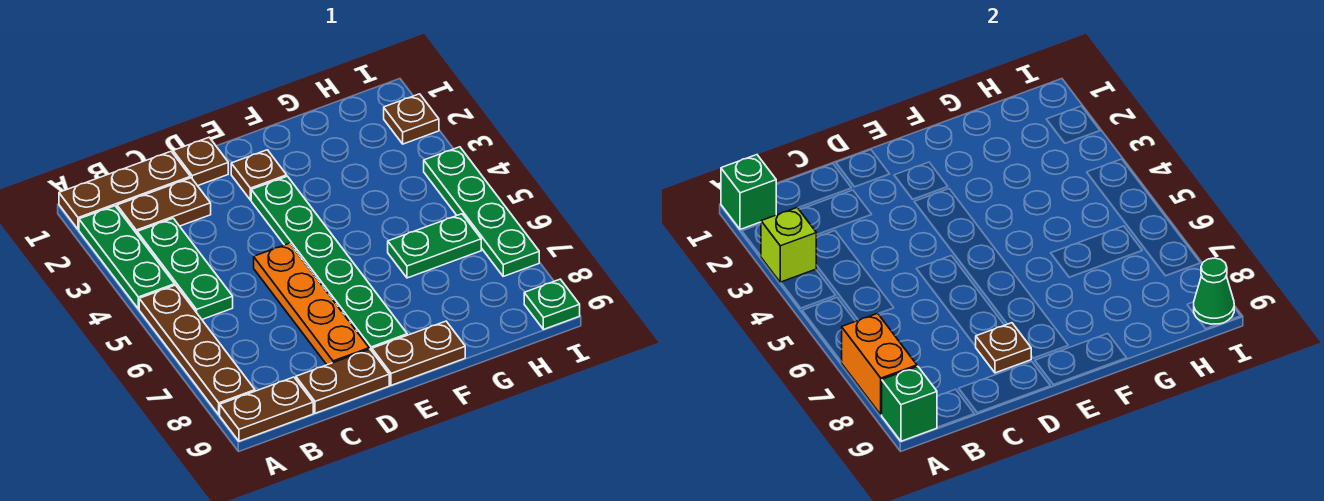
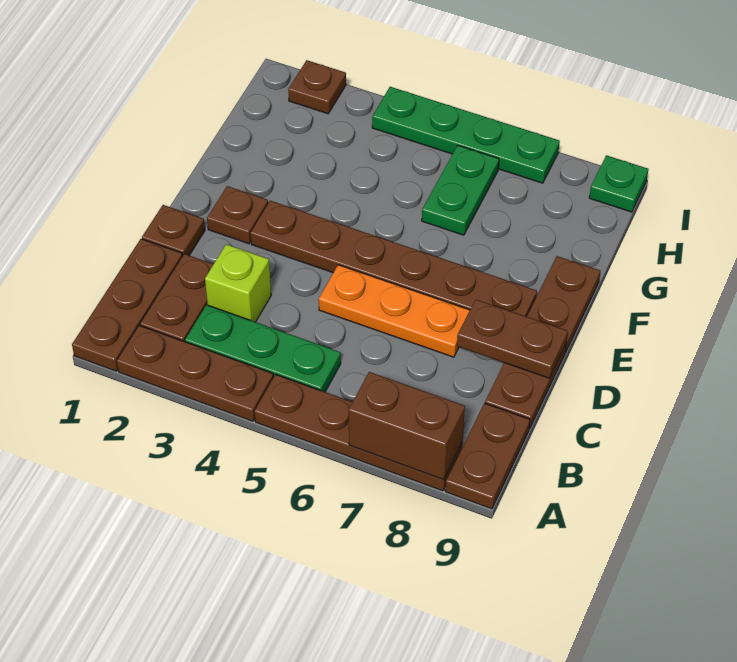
green brick A1 level 2 -> none
green plate A2:A4 level 1 -> brown plate A2:A4 level 1
lime brick A3 level 2 -> lime brick C3 level 1
orange brick A7:A8 level 2 -> brown brick A7:A8 level 2
green brick A9 level 2 -> none
orange plate D5:D8 level 1 -> orange plate D5:D7 level 1
brown plate D8 level 2 -> brown plate D8:D9 level 2
green plate E3:E8 level 1 -> brown plate E3:E8 level 1
green cone I9 level 2 -> none

